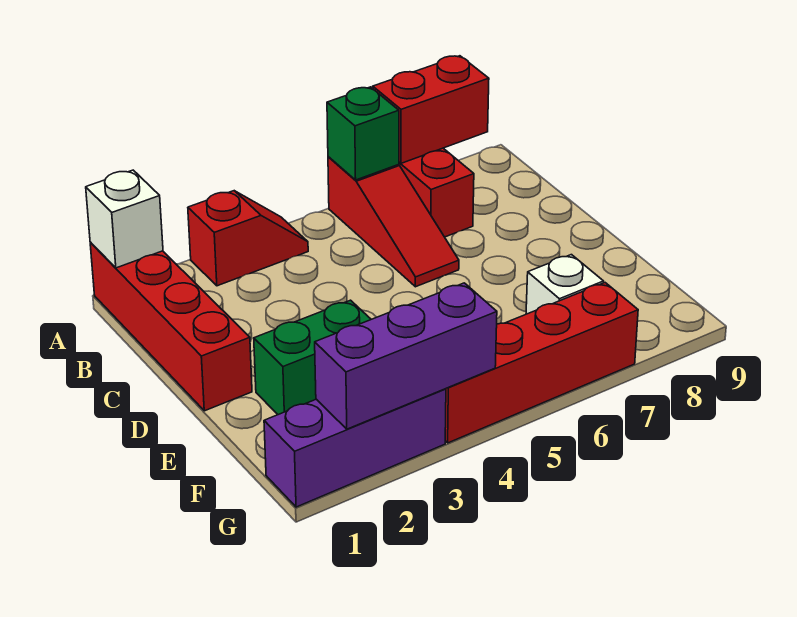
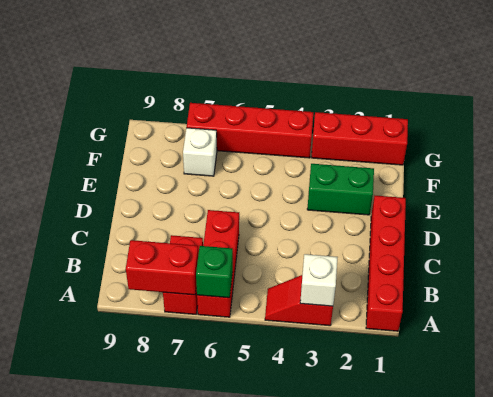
white brick A1 level 2 -> white brick A3 level 2
red slope A6:C6 level 1 top A -> red brick A6:C6 level 1
purple brick G1:G3 level 1 -> red brick G1:G3 level 1
purple brick G2:G4 level 2 -> none

